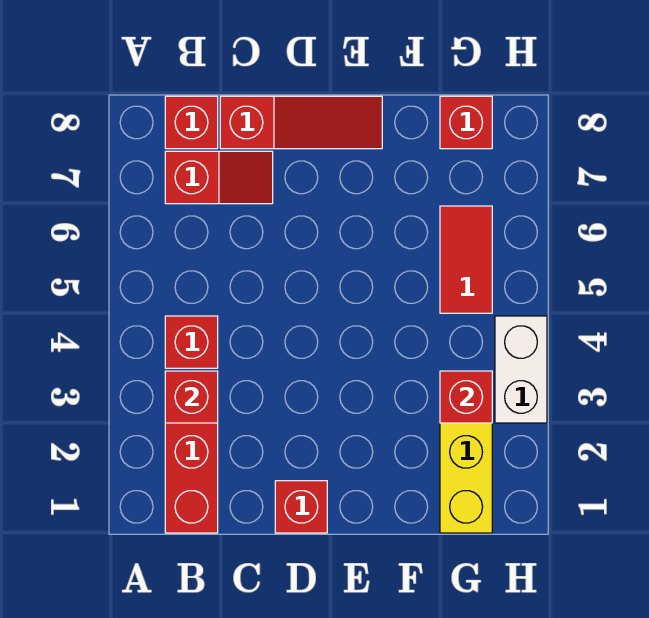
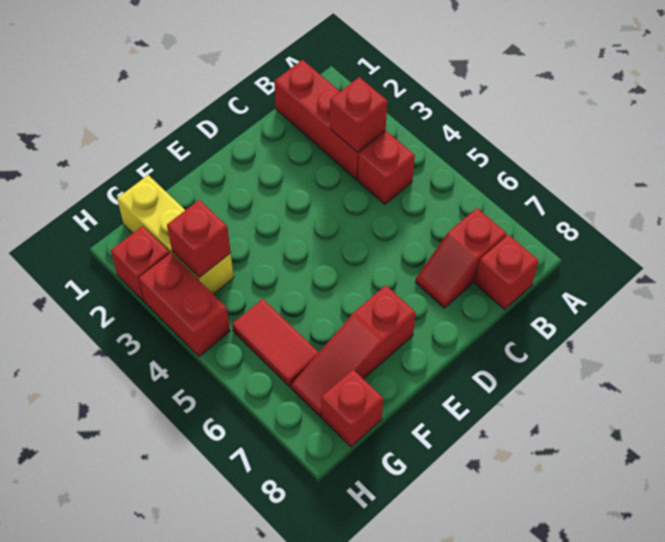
red slope C8:E8 level 1 top C -> red slope E7:G7 level 1 top E
red brick D1 level 1 -> red brick H2 level 1
white brick H3:H4 level 1 -> red brick H3:H4 level 1

